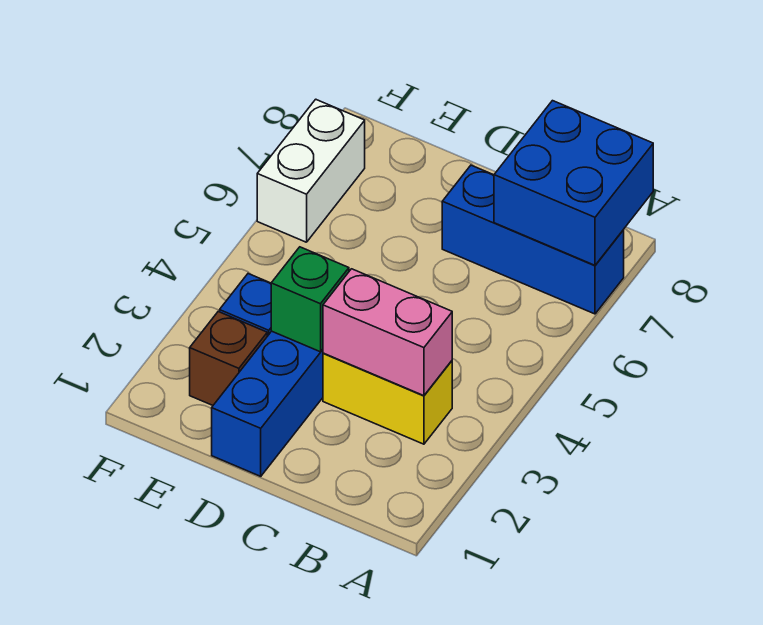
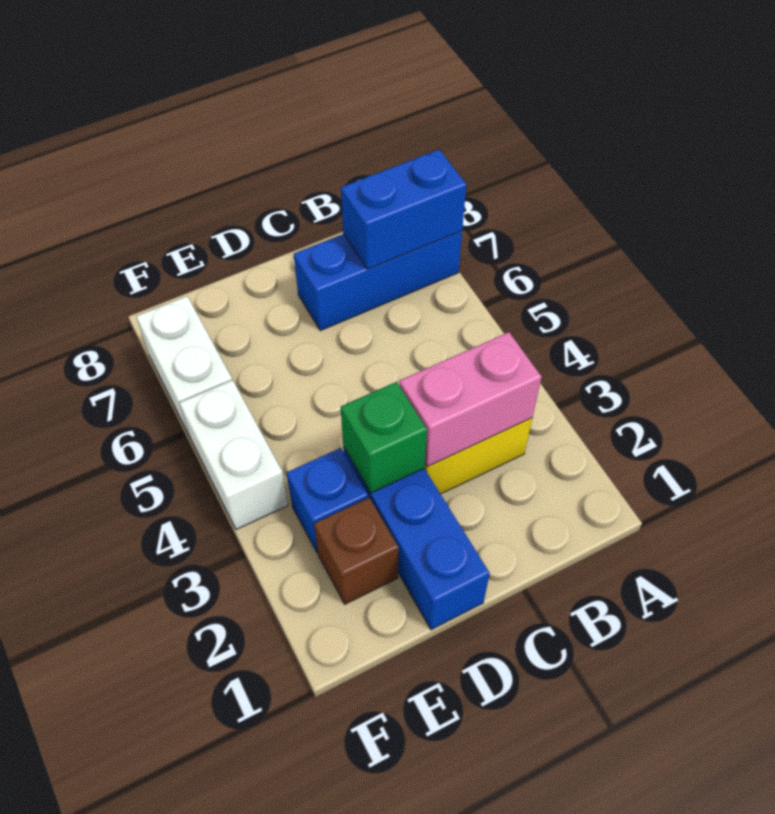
blue brick A7:B8 level 2 -> blue brick A7:B7 level 2
none -> white brick F4:F5 level 1

